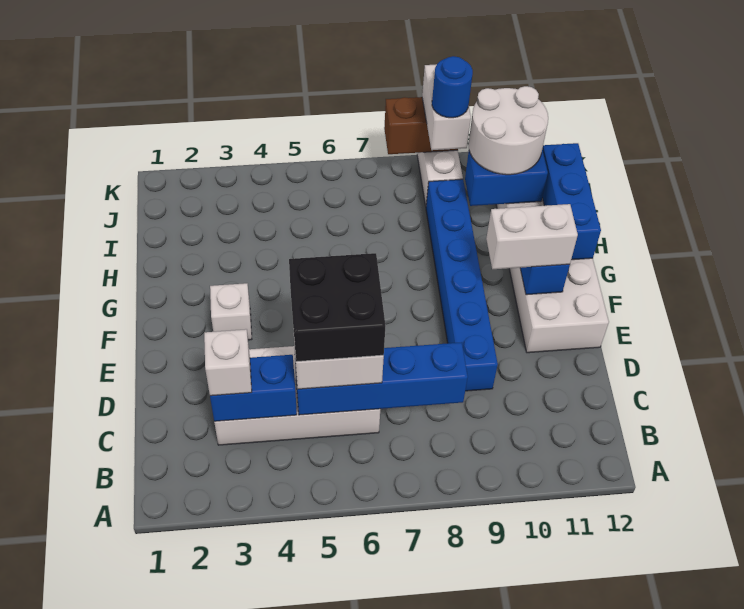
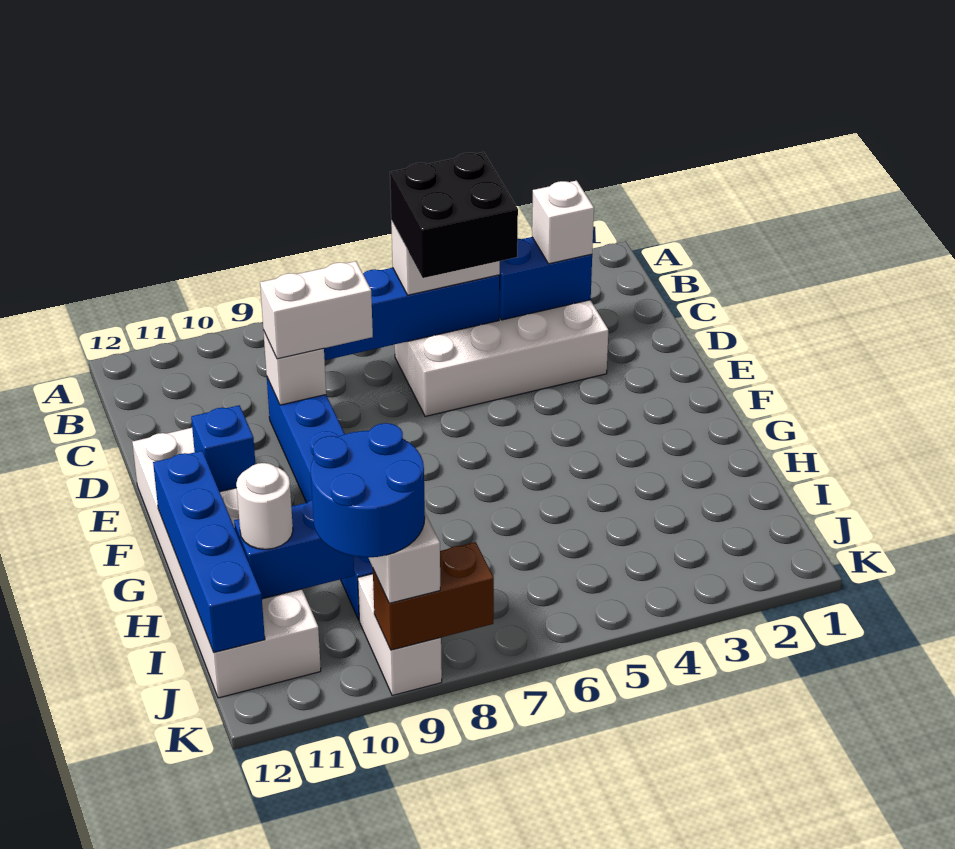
white brick F3 level 1 -> white brick D9 level 2
white brick F10:F11 level 3 -> white brick D8:D9 level 3
blue brick G12:I12 level 2 -> blue brick G12:J12 level 2
white round brick I10:J11 level 3 -> white round brick I11 level 3
blue round brick J9 level 4 -> blue round brick J9:K10 level 4

